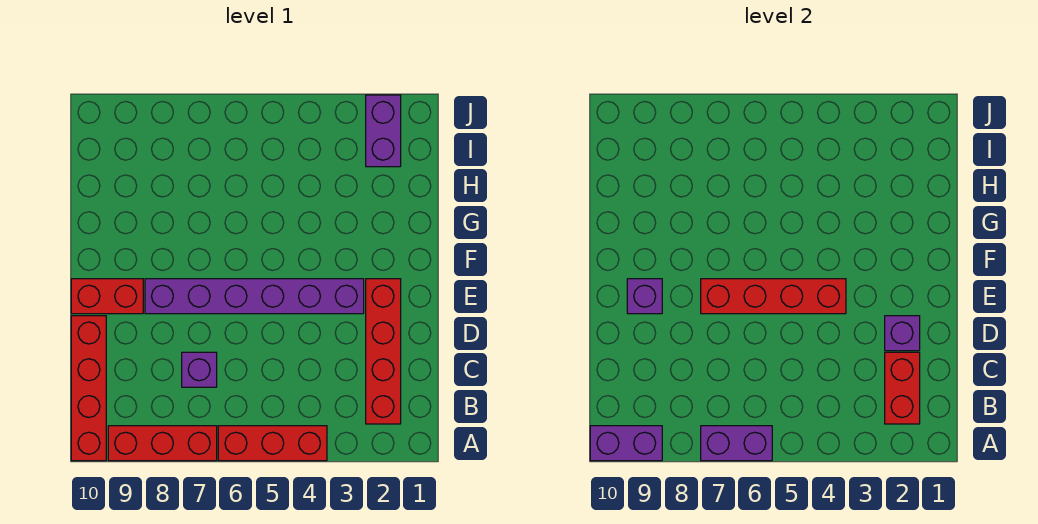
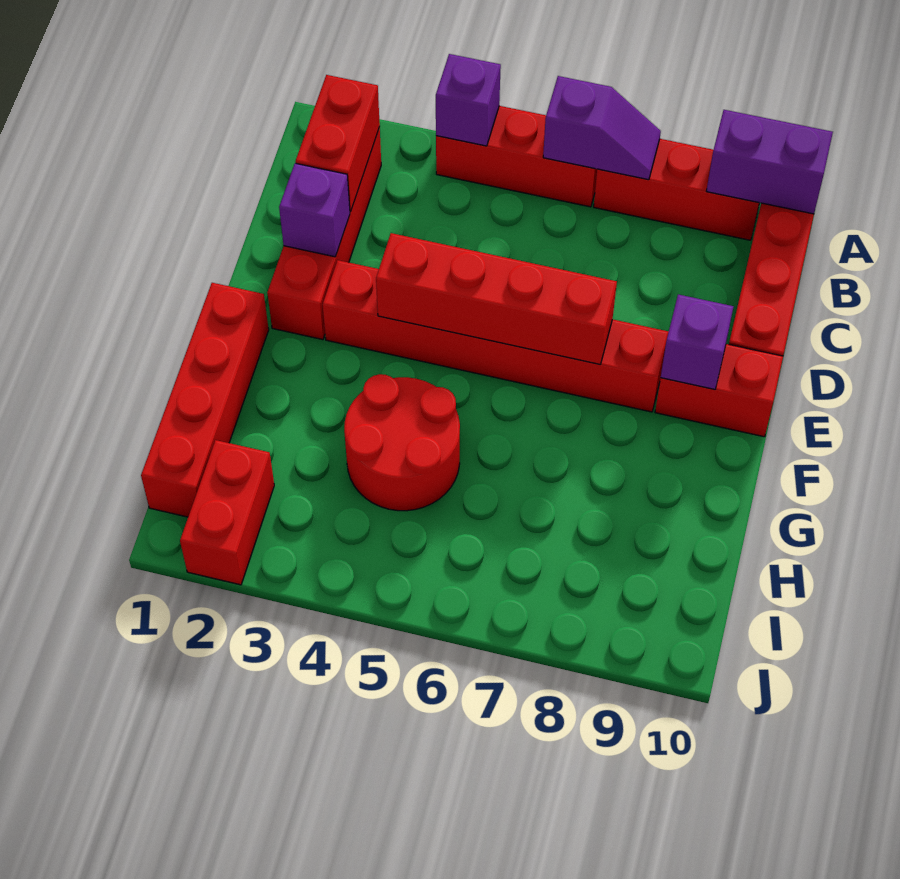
purple brick A6:A7 level 2 -> purple slope A6:A7 level 2 top 6
purple brick C7 level 1 -> purple brick A4 level 2
purple brick E3:E8 level 1 -> red brick E3:E8 level 1
none -> red brick F1:I1 level 1
none -> red round brick G4:H5 level 1
purple brick I2:J2 level 1 -> red brick I2:J2 level 1

